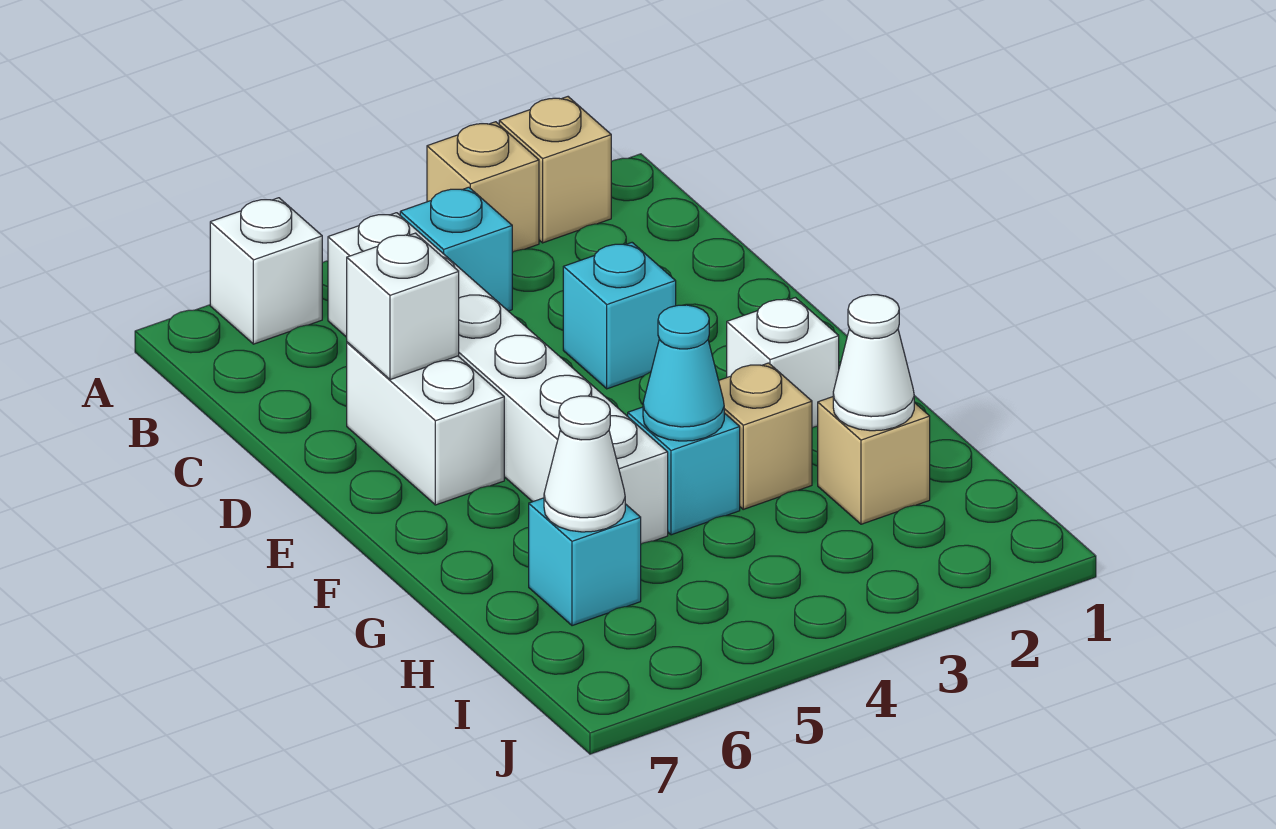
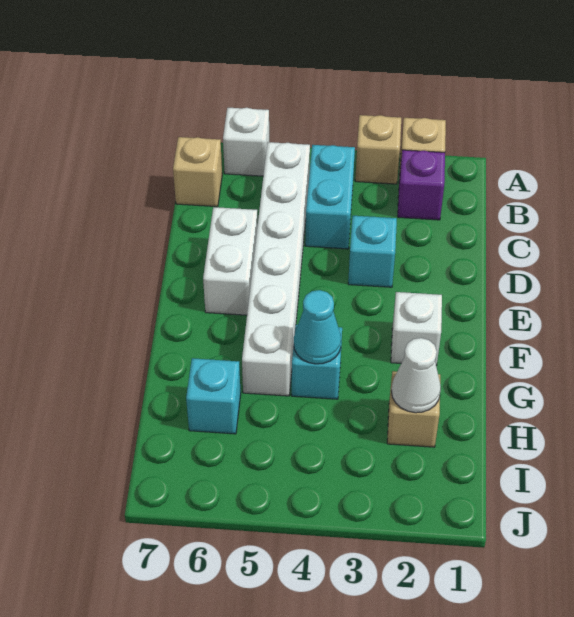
none -> purple brick B2 level 1
cyan brick B4 level 1 -> cyan brick B4:C4 level 1
white brick D6 level 2 -> none
tan brick G3 level 1 -> tan brick B7 level 1
white cone H6 level 2 -> none

